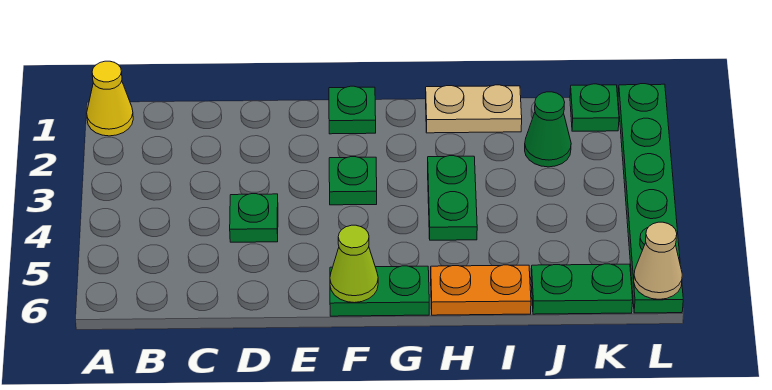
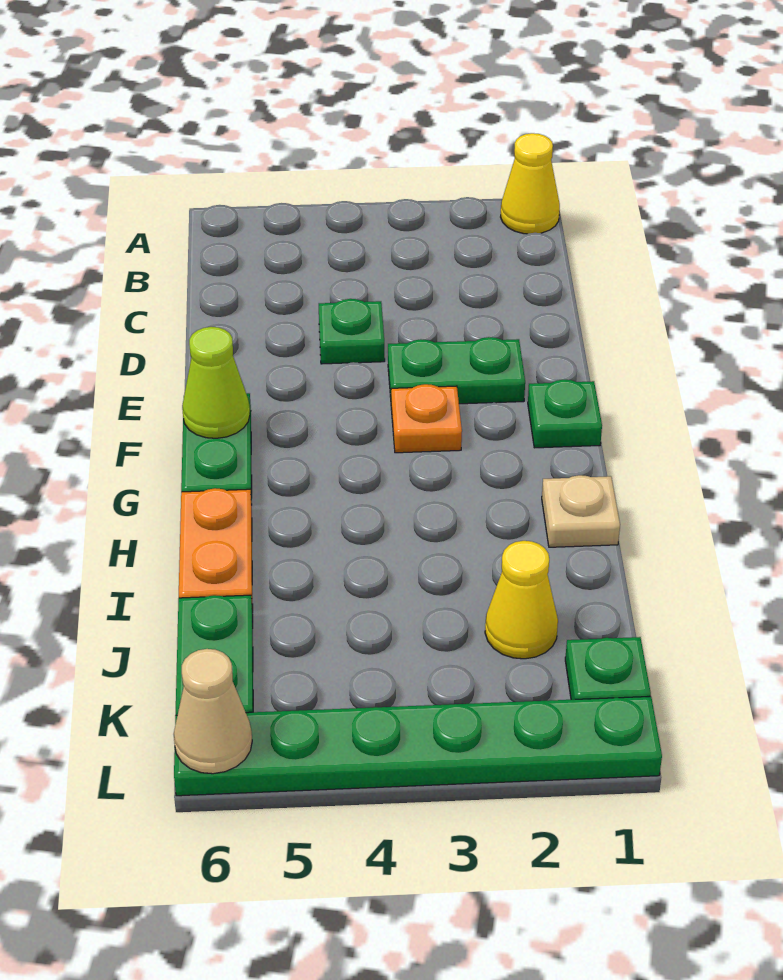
green plate F3 level 1 -> orange plate F3 level 1
tan plate H1:I1 level 1 -> tan plate H1 level 1
green plate H3:H4 level 1 -> green plate E2:E3 level 1
green cone J2 level 1 -> yellow cone J2 level 1

